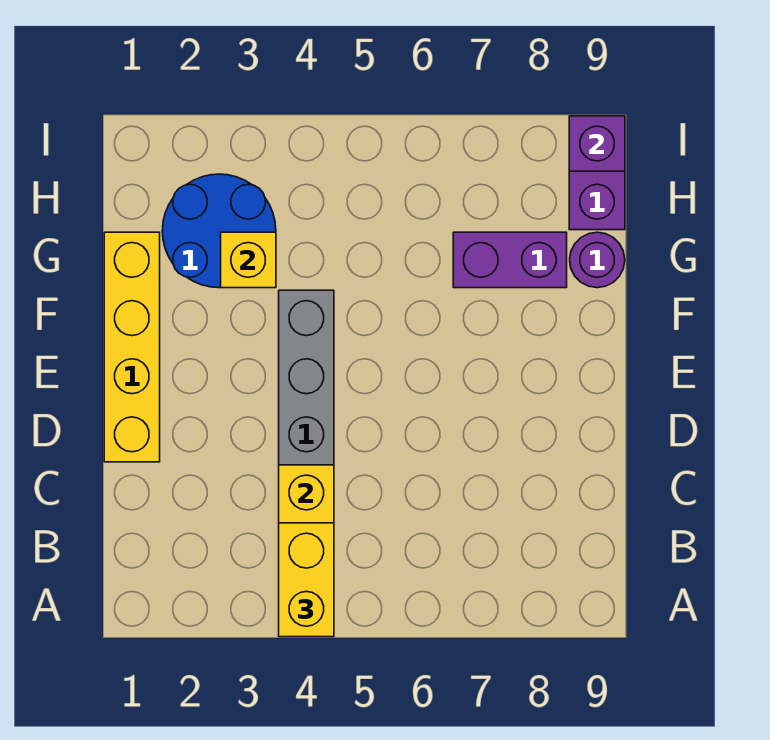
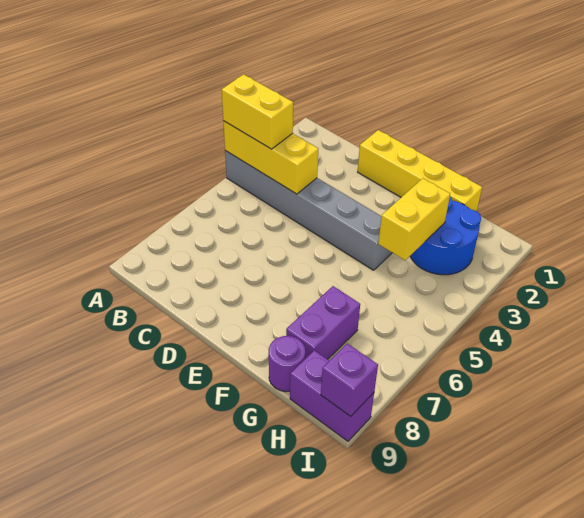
yellow brick G3 level 2 -> yellow brick G3:G4 level 2

